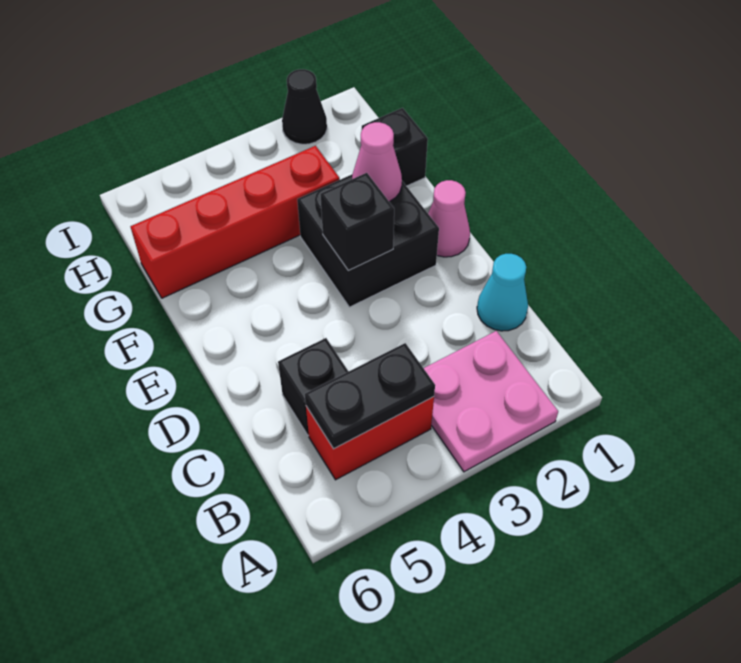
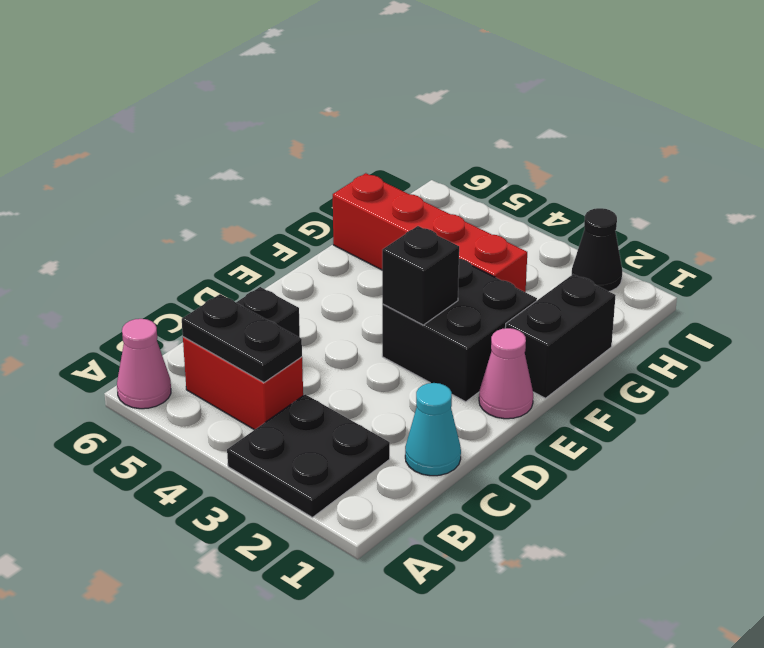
pink plate A2:B3 level 1 -> black plate A2:B3 level 1
pink cone F2 level 2 -> pink cone A6 level 1
black brick G1 level 1 -> black brick F1:G1 level 1

